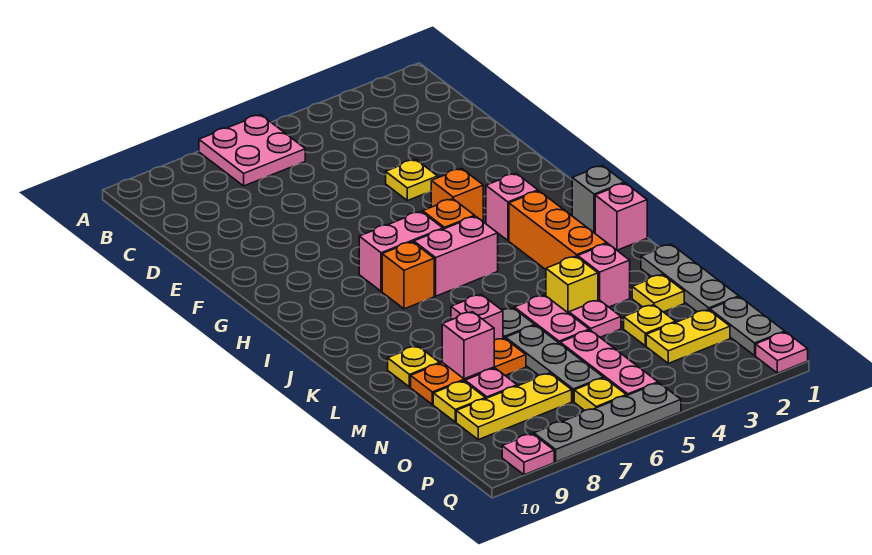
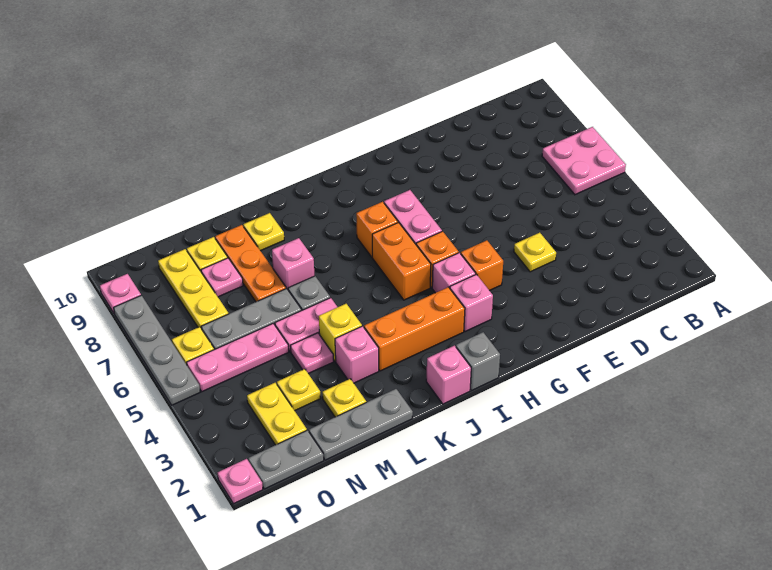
pink brick I5:I6 level 1 -> orange brick I5:I6 level 1
pink brick M8 level 2 -> pink brick H4 level 1

